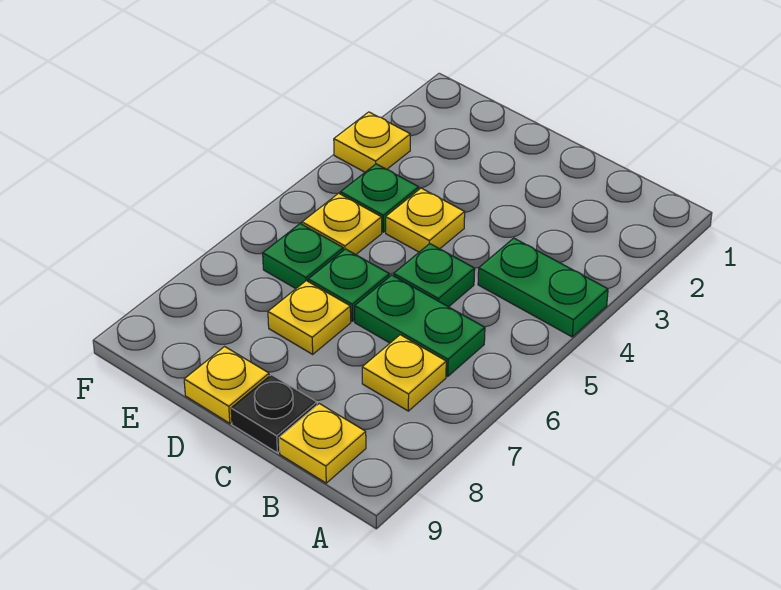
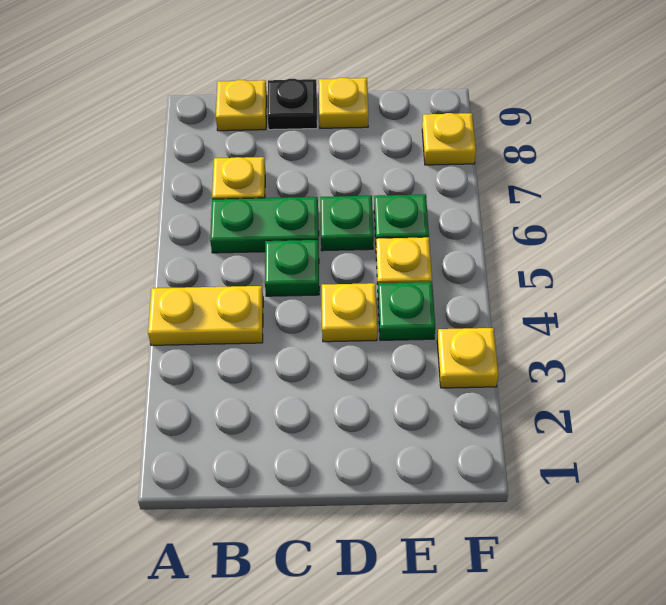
green plate A4:B4 level 1 -> yellow plate A4:B4 level 1
yellow plate D7 level 1 -> yellow plate F8 level 1

